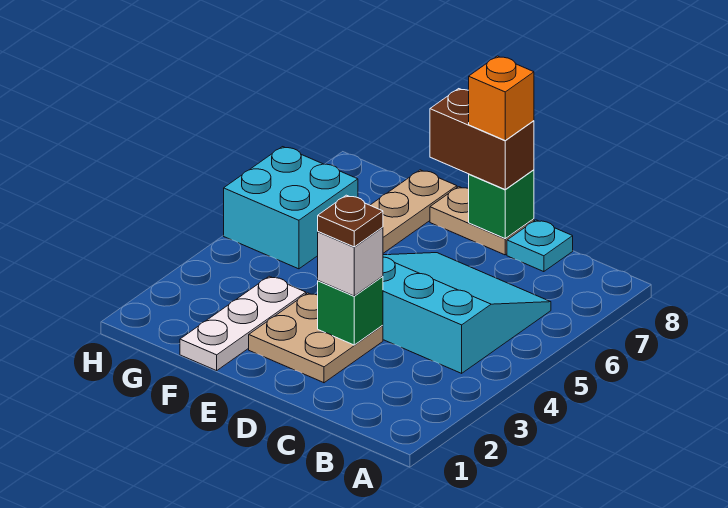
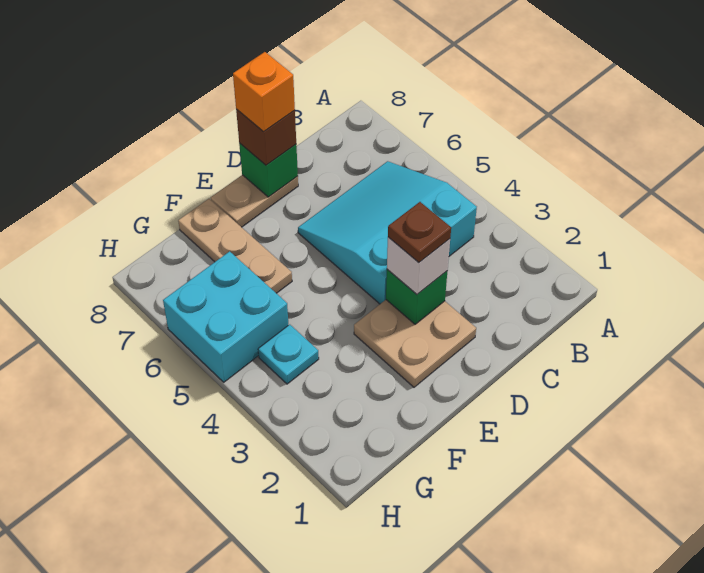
cyan plate C8 level 1 -> cyan plate G4 level 1
brown brick D8:E8 level 3 -> brown brick D8 level 3
white plate F1:F3 level 1 -> none

